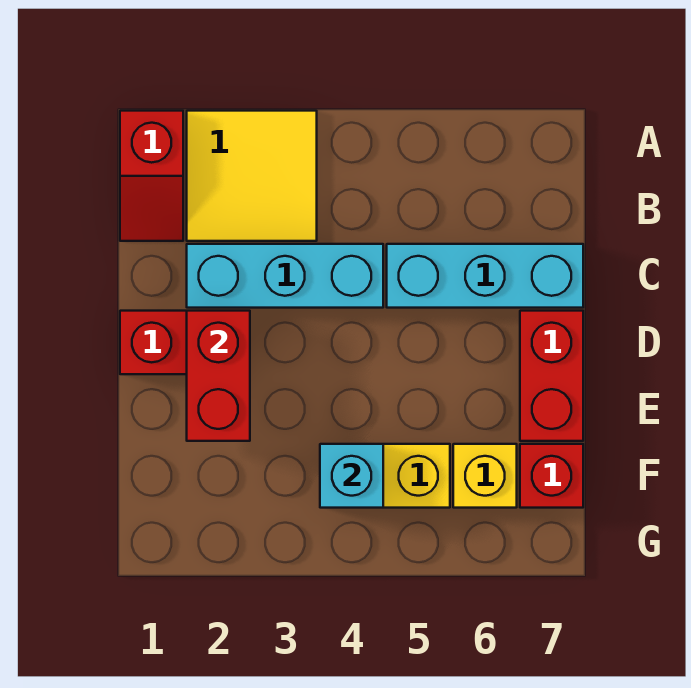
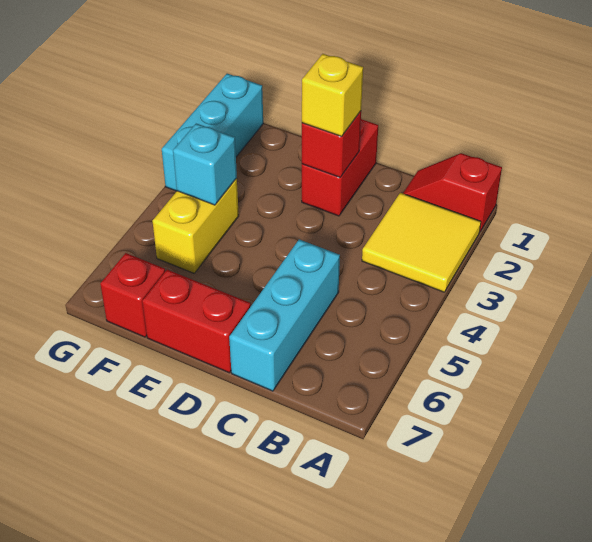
cyan brick C2:C4 level 1 -> cyan brick G1:G3 level 1
red brick D2:E2 level 2 -> red brick D2 level 2
yellow brick F6 level 1 -> yellow brick D2 level 3

